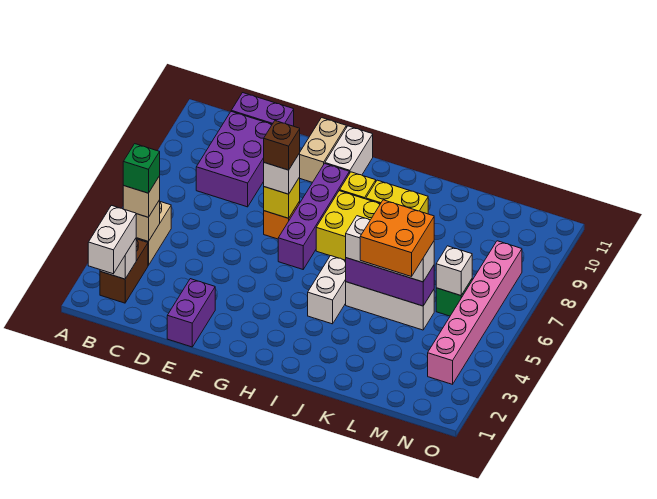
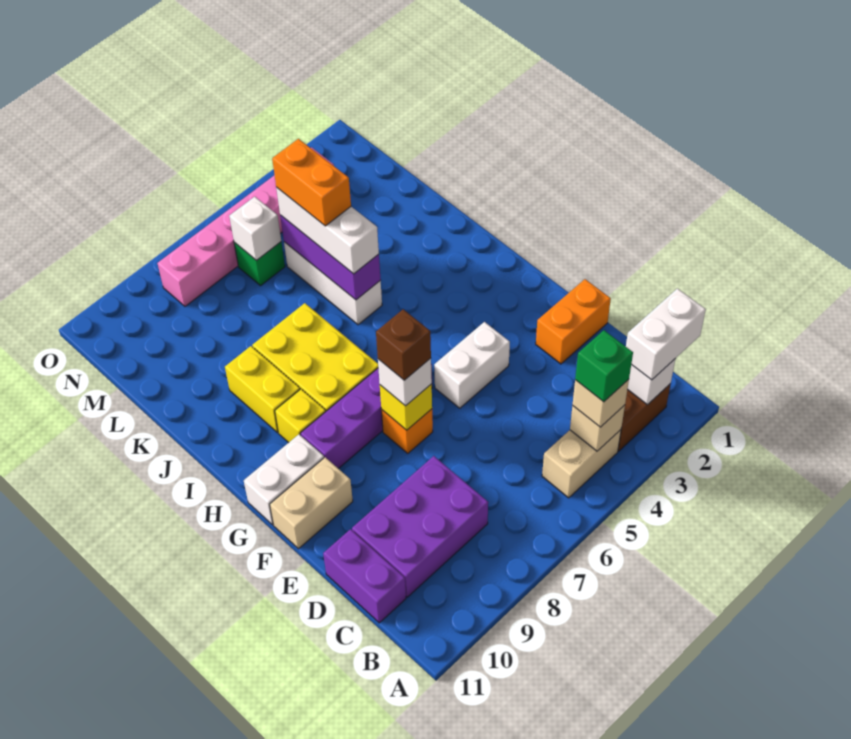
purple brick E1:E2 level 1 -> orange brick E1:E2 level 1
white brick I4:I5 level 1 -> white brick F4:F5 level 1
orange brick K4:L5 level 4 -> orange brick K5:L5 level 4

